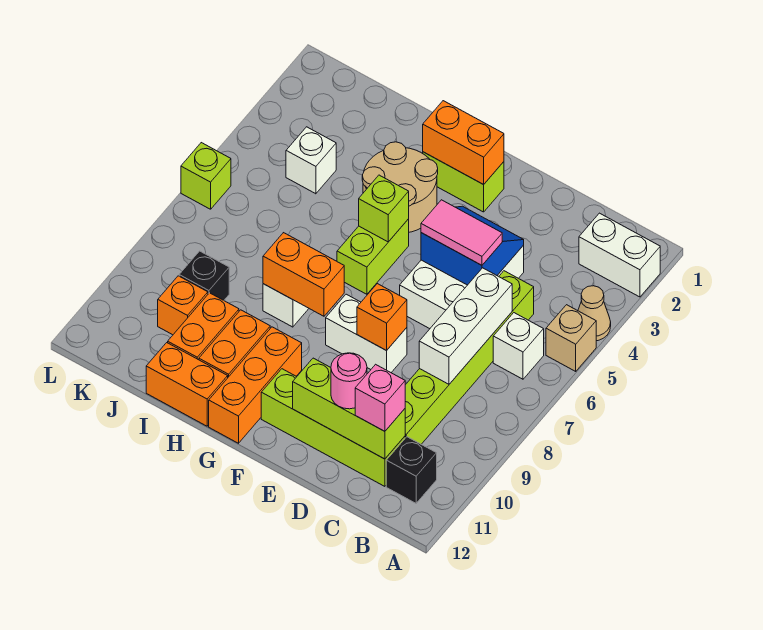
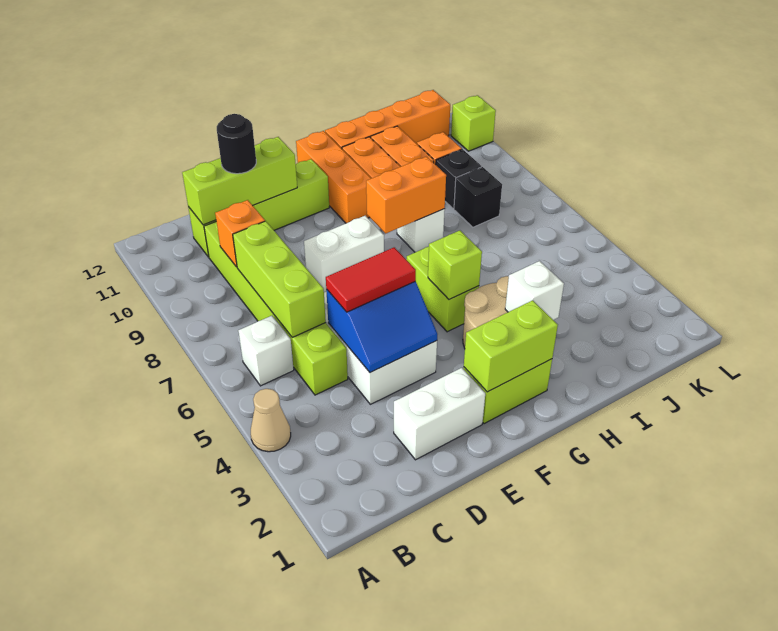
white brick A2:B2 level 1 -> white brick D2:E2 level 1
tan brick A5 level 1 -> none
black brick B11 level 1 -> black brick J8 level 1
white brick C6:C8 level 2 -> lime brick C6:C8 level 2
pink brick C11 level 3 -> none
pink tile D5:E5 level 3 -> red tile D5:E5 level 3
pink round brick D11 level 3 -> black round brick D11 level 3
orange brick E8 level 2 -> orange brick C9 level 2
orange brick F2:G2 level 2 -> lime brick F2:G2 level 2
orange brick H12:I12 level 1 -> orange brick H12:K12 level 1
white brick J4 level 1 -> white brick H3 level 2
lime brick L6 level 1 -> lime brick L11 level 1

